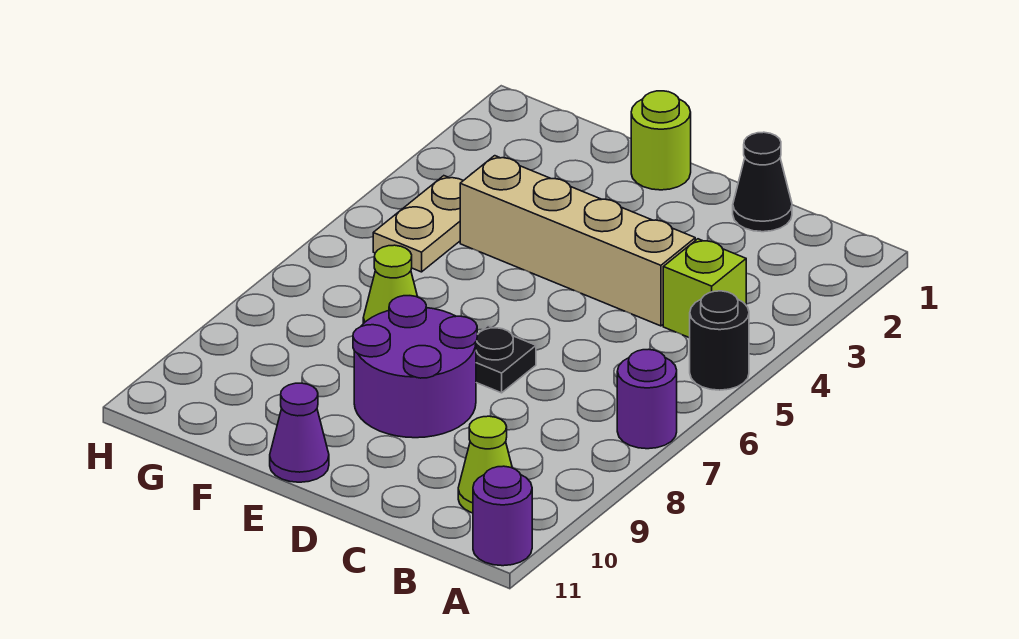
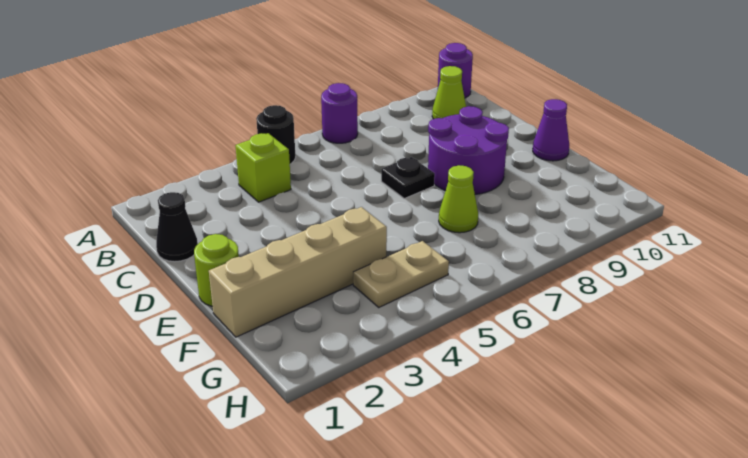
tan brick C4:F4 level 1 -> tan brick F1:F4 level 1

